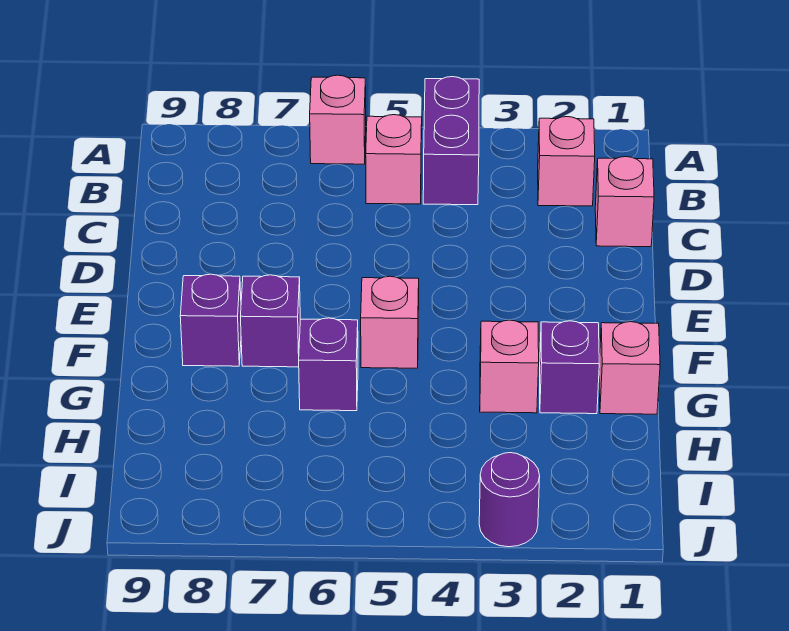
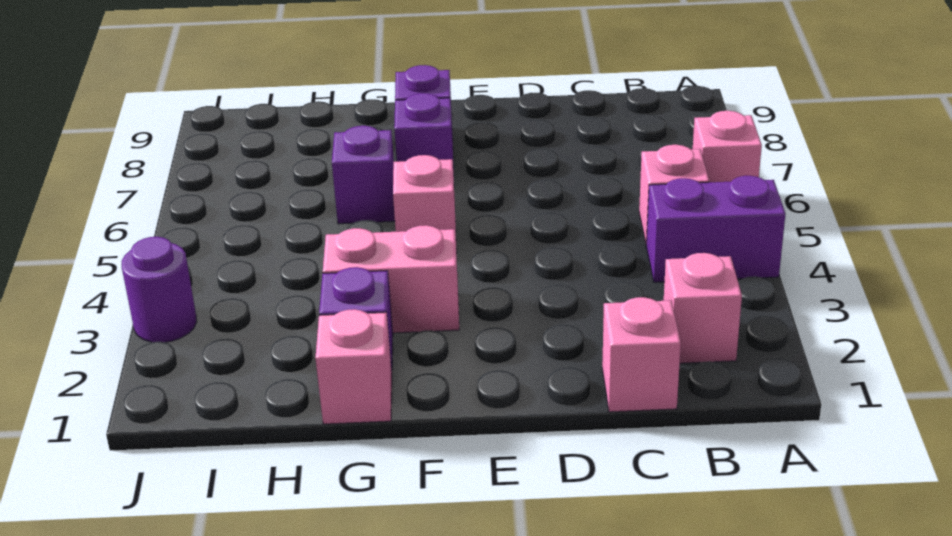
pink brick G3 level 1 -> pink brick F3:G3 level 1

